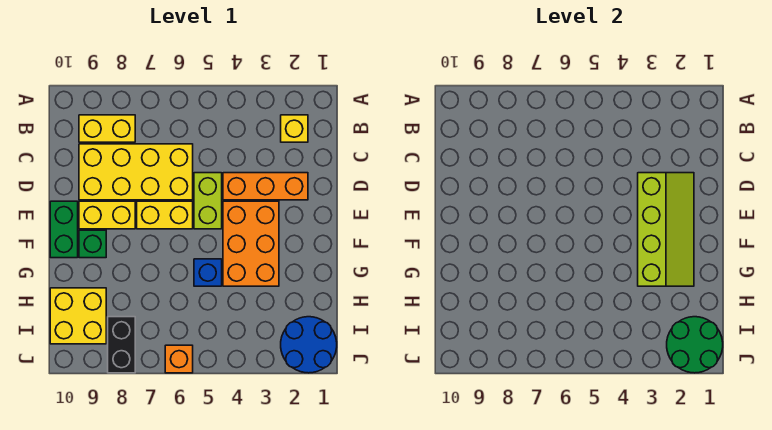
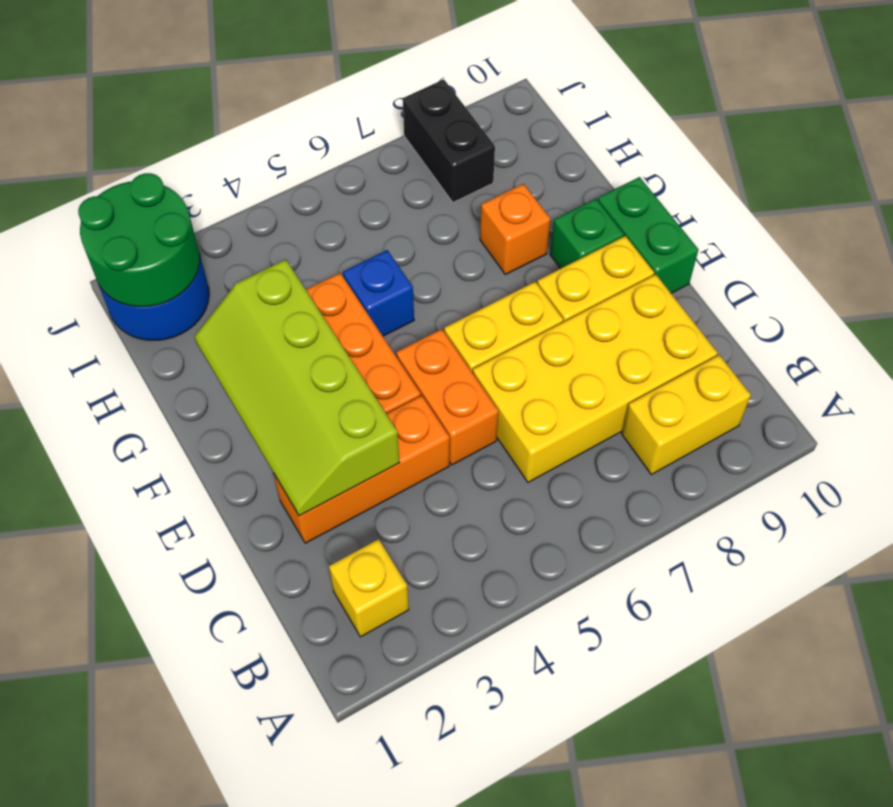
lime brick D5:E5 level 1 -> orange brick D5:E5 level 1
yellow brick H9:I10 level 1 -> none
orange brick J6 level 1 -> orange brick G8 level 1

